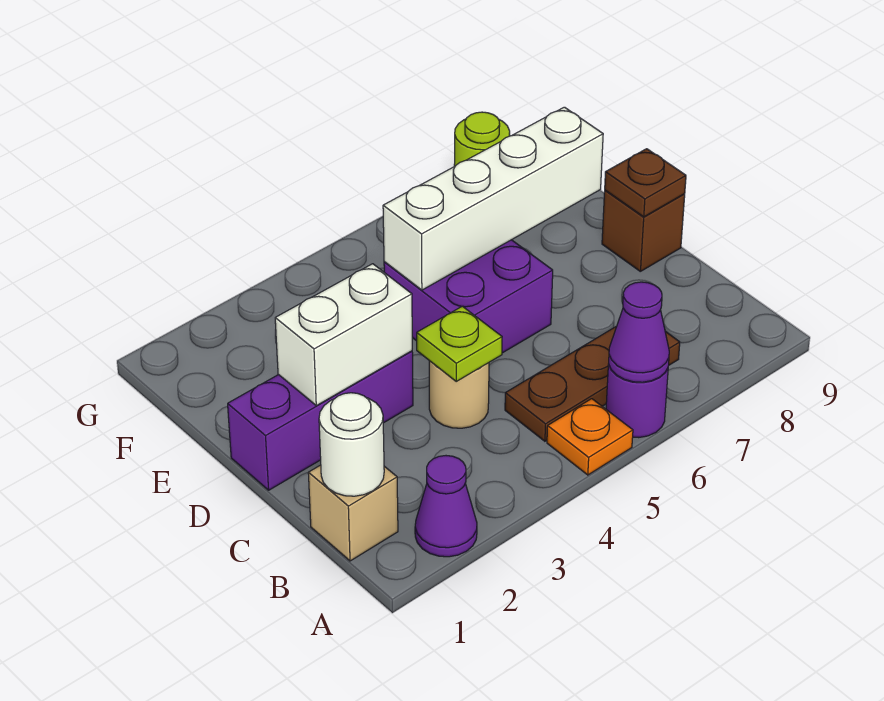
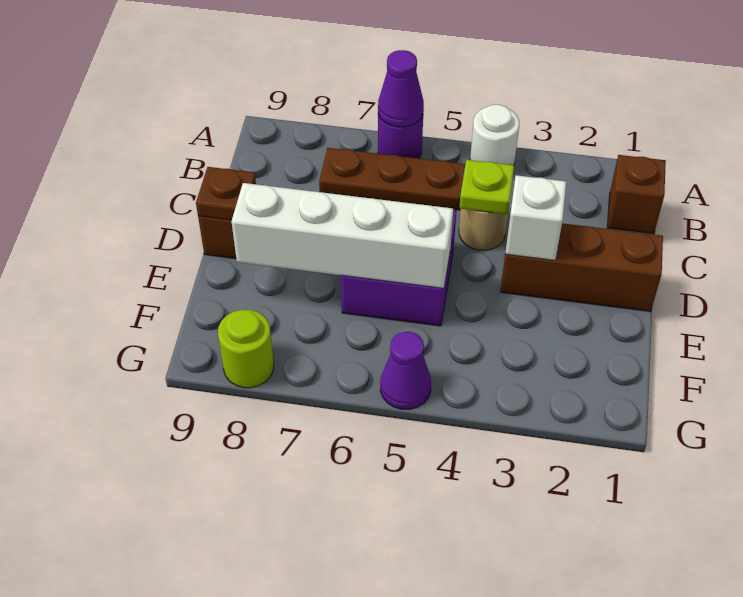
purple cone A2 level 1 -> purple cone G5 level 1
orange plate A5 level 1 -> none
tan brick B1 level 1 -> brown brick B1 level 1
white round brick B1 level 2 -> white round brick A4 level 1
purple brick D1:D3 level 1 -> brown brick D1:D3 level 1
white brick D2:D3 level 2 -> white brick D3 level 2

